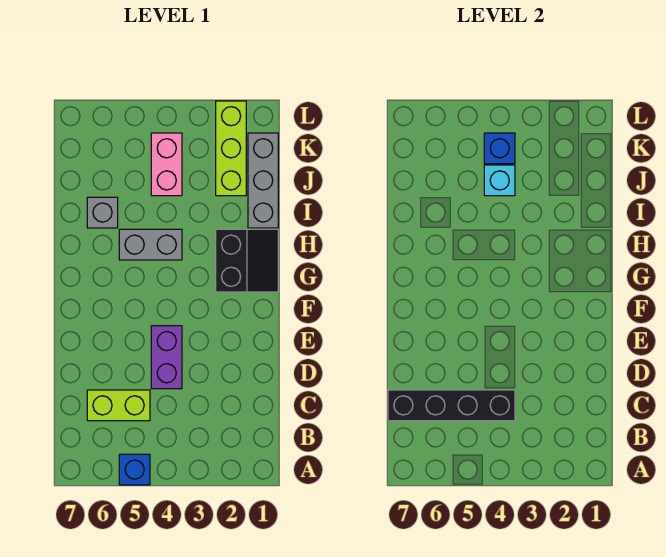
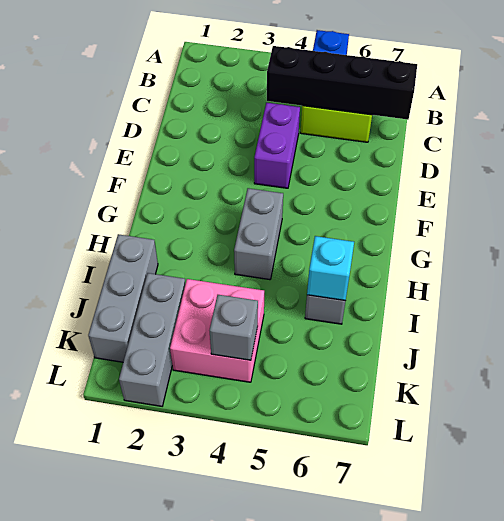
black slope G1:H2 level 1 top 2 -> none
grey brick H4:H5 level 1 -> grey brick G4:H4 level 1
lime brick J2:L2 level 1 -> grey brick J2:L2 level 1
pink brick J4:K4 level 1 -> pink brick J3:K4 level 1
cyan brick J4 level 2 -> cyan brick I6 level 2
blue brick K4 level 2 -> grey brick K4 level 2

